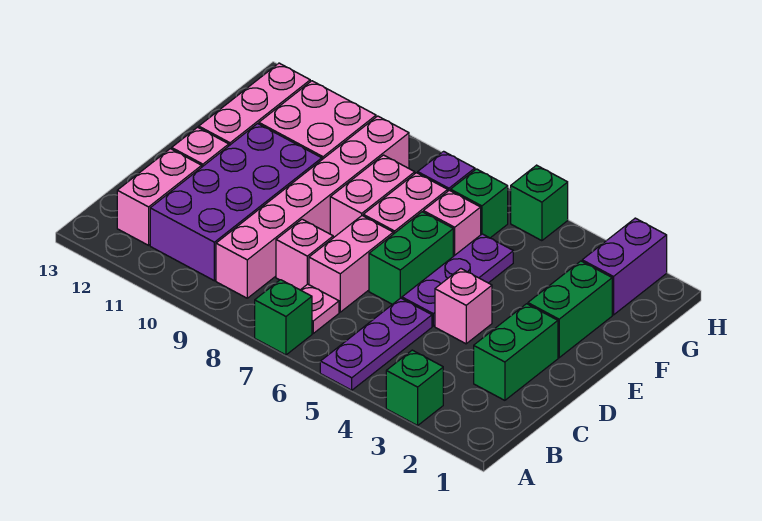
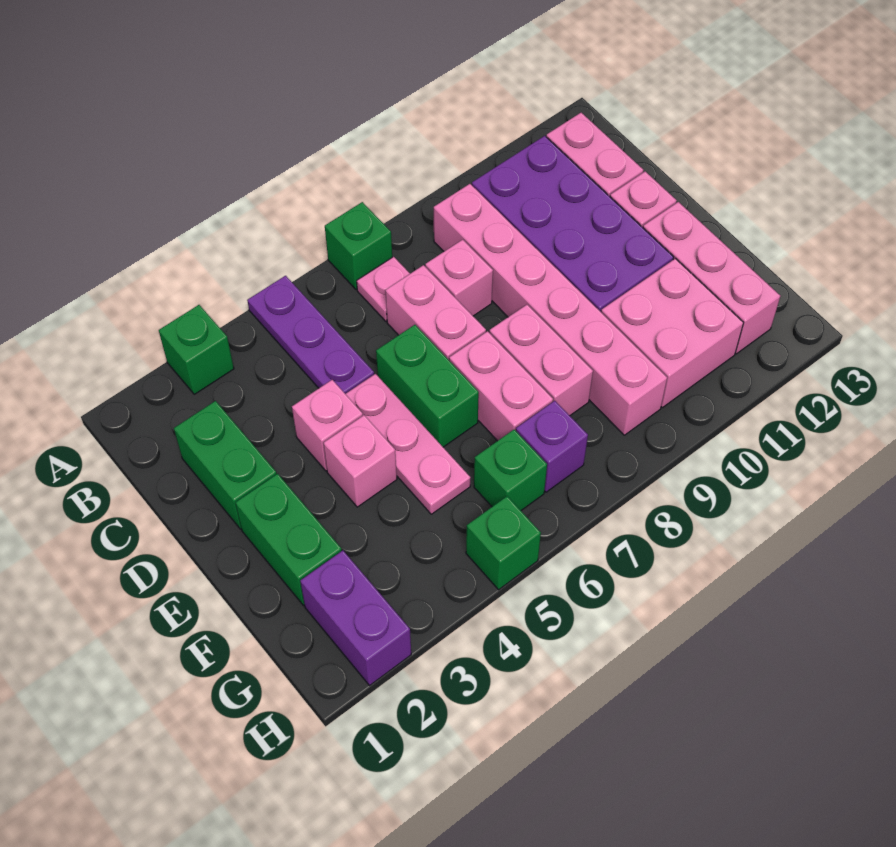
purple plate D5:F5 level 1 -> pink plate D5:F5 level 1
pink brick F6 level 1 -> pink brick E4 level 1

